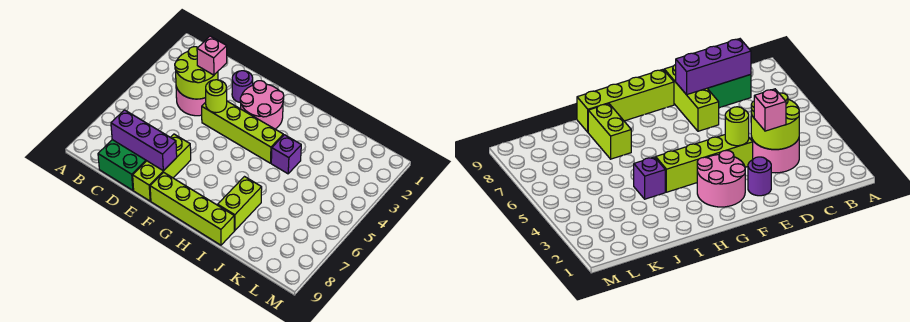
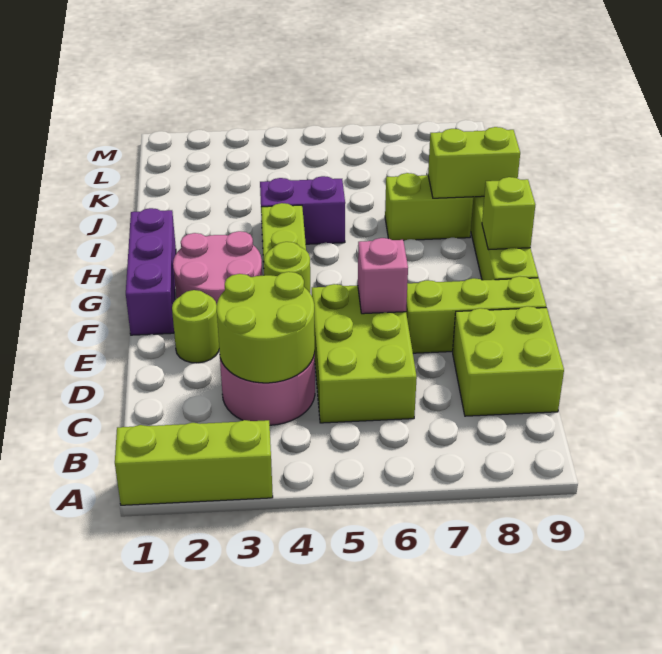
none -> lime brick A1:A3 level 1
none -> lime brick C5:E6 level 1
green brick C8:D9 level 1 -> lime brick C8:D9 level 1
purple brick C8:E8 level 2 -> purple brick F1:H1 level 1
pink brick D3 level 3 -> pink brick E6 level 2
purple round brick E2 level 1 -> lime round brick E2 level 1
none -> lime brick G9 level 2
purple brick I4 level 1 -> purple brick I4:I5 level 1
none -> lime brick I8:I9 level 2

